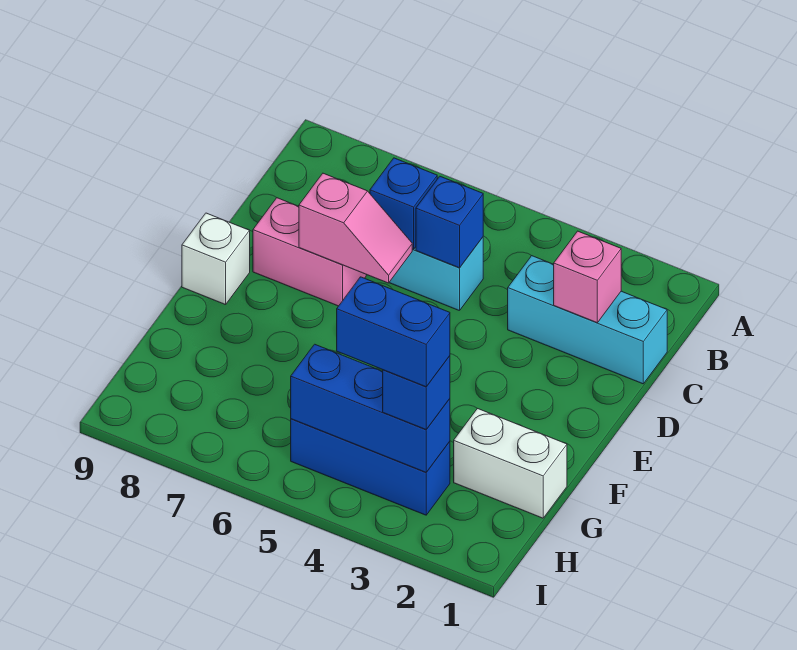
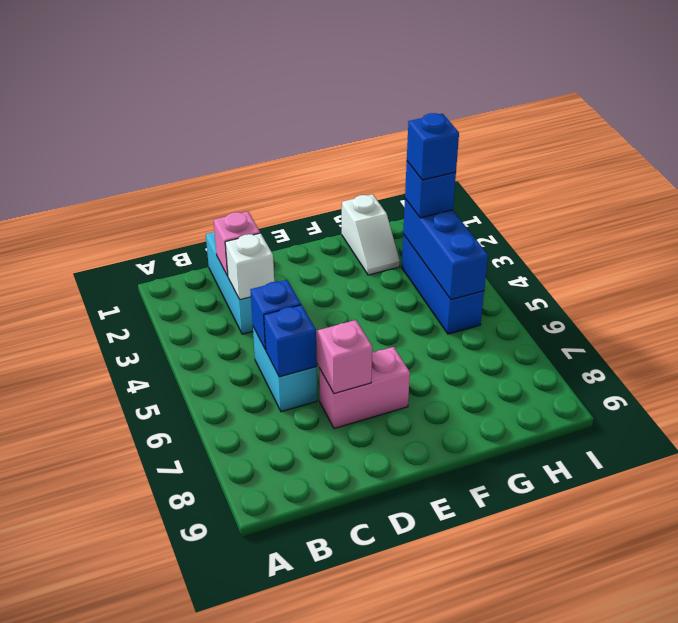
pink brick D7:D8 level 1 -> pink brick D7:E7 level 1
white brick E9 level 1 -> white brick C3 level 2
white brick G1:G2 level 1 -> white slope G1:G2 level 1 top 1
blue brick H3:H4 level 4 -> blue brick H3 level 4

